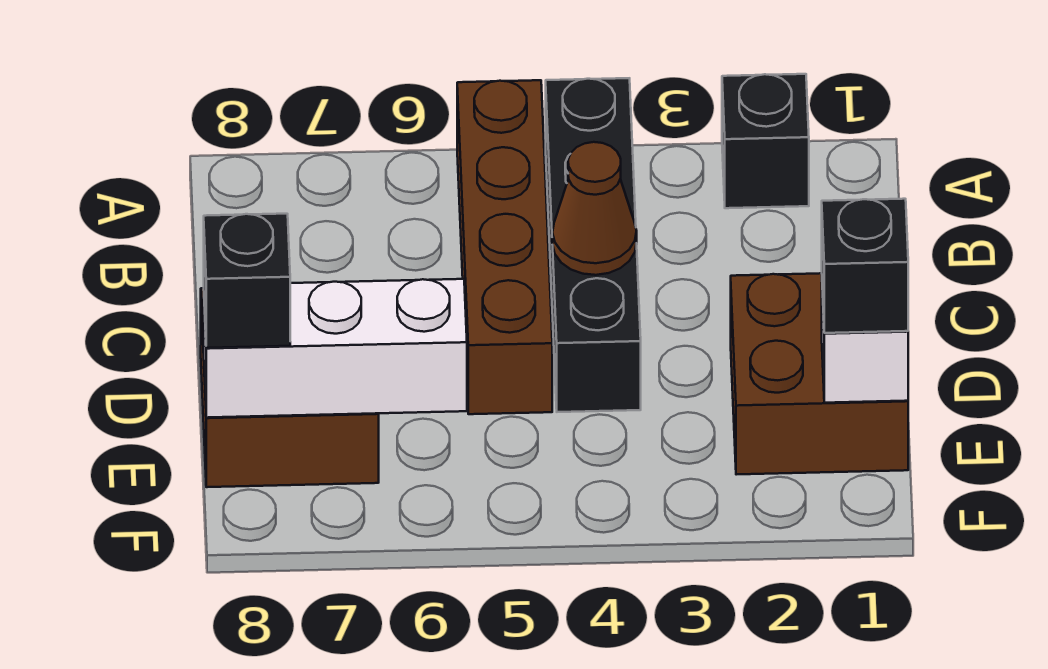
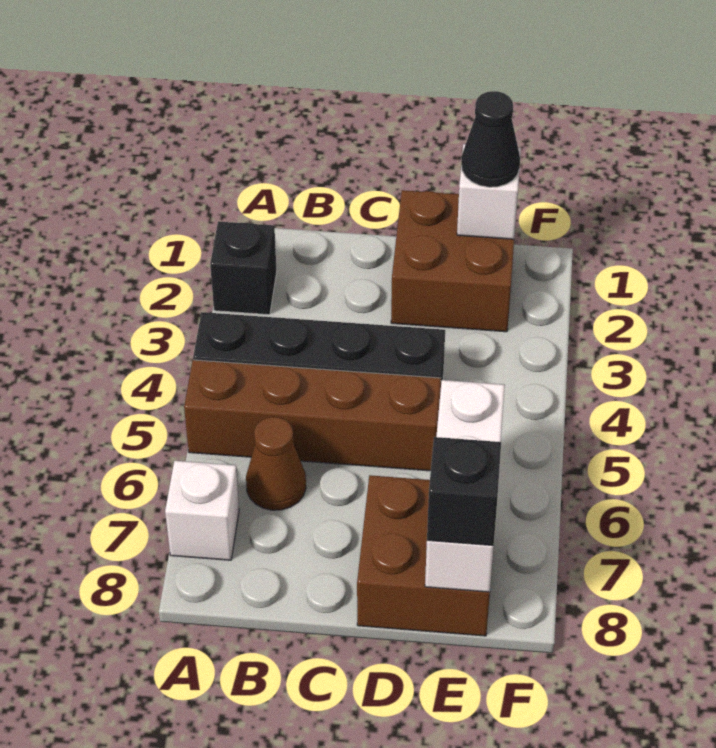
none -> white brick A7 level 1
brown cone C4 level 2 -> brown cone B6 level 1
black brick E1 level 3 -> black cone E1 level 3

